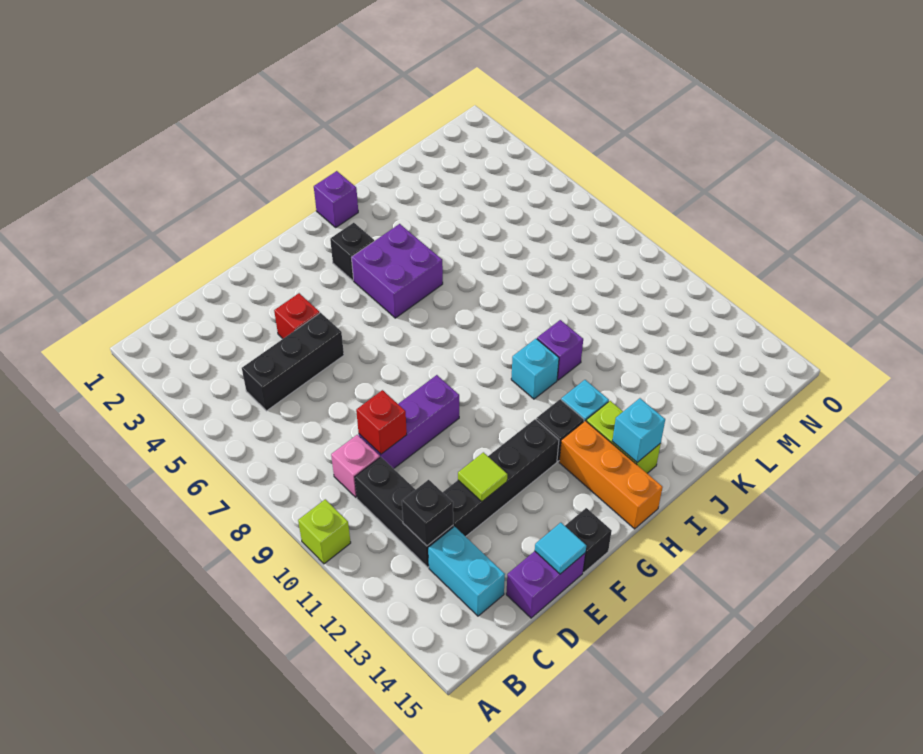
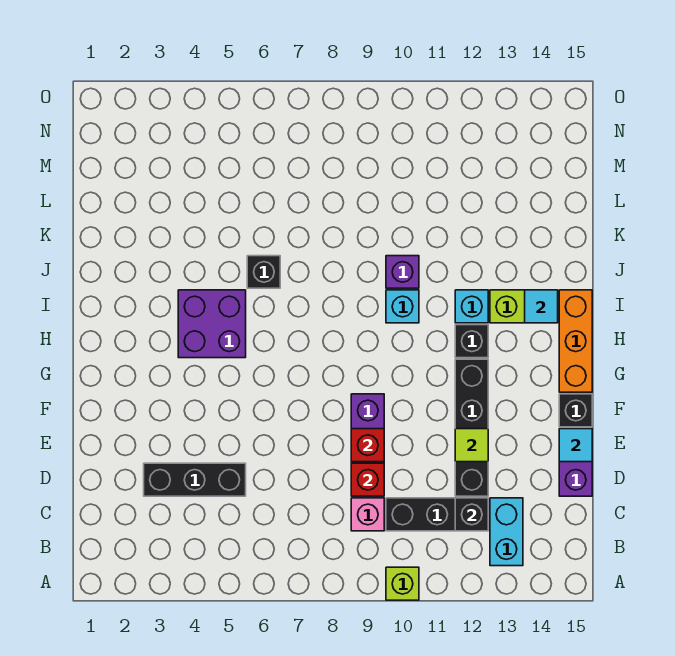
black brick C5:E5 level 1 -> black brick D3:D5 level 1
cyan brick C13:C14 level 1 -> cyan brick B13:C13 level 1
red brick E4 level 1 -> red brick E9 level 2
black brick H3 level 1 -> black brick J6 level 1
orange brick H13:H15 level 1 -> orange brick G15:I15 level 1
purple brick I1 level 1 -> none
cyan brick I14 level 2 -> cyan tile I14 level 2

